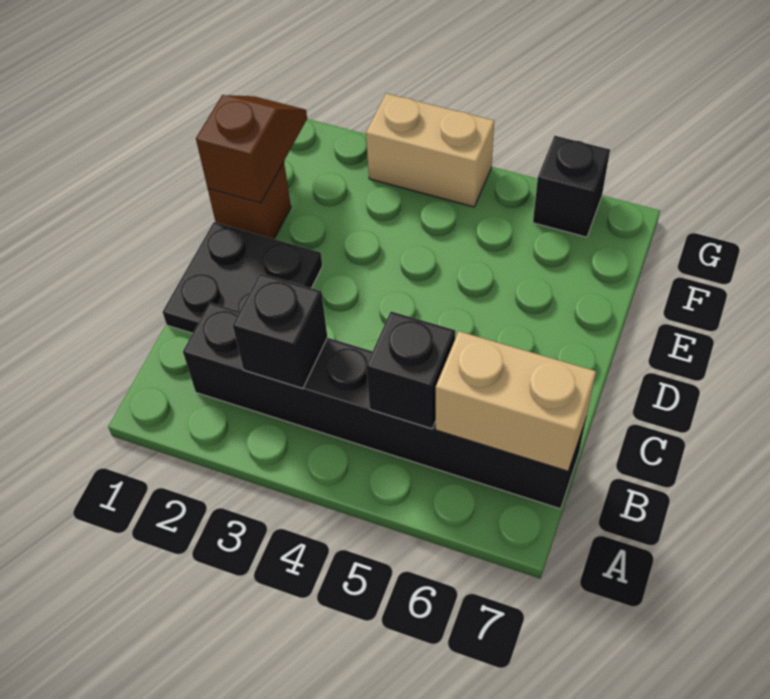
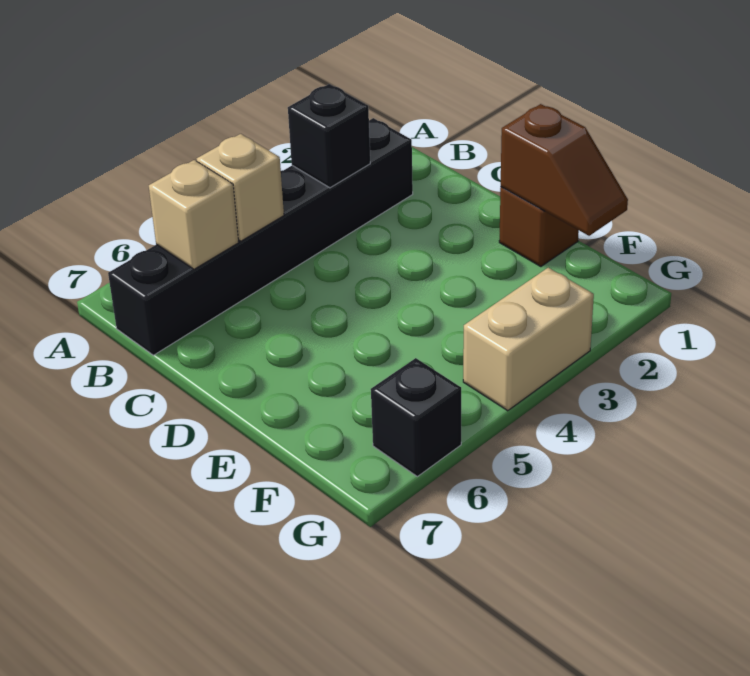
black brick B5 level 2 -> tan brick B5 level 2
tan brick B6:B7 level 2 -> tan brick B6 level 2
black plate C1:D2 level 1 -> none

